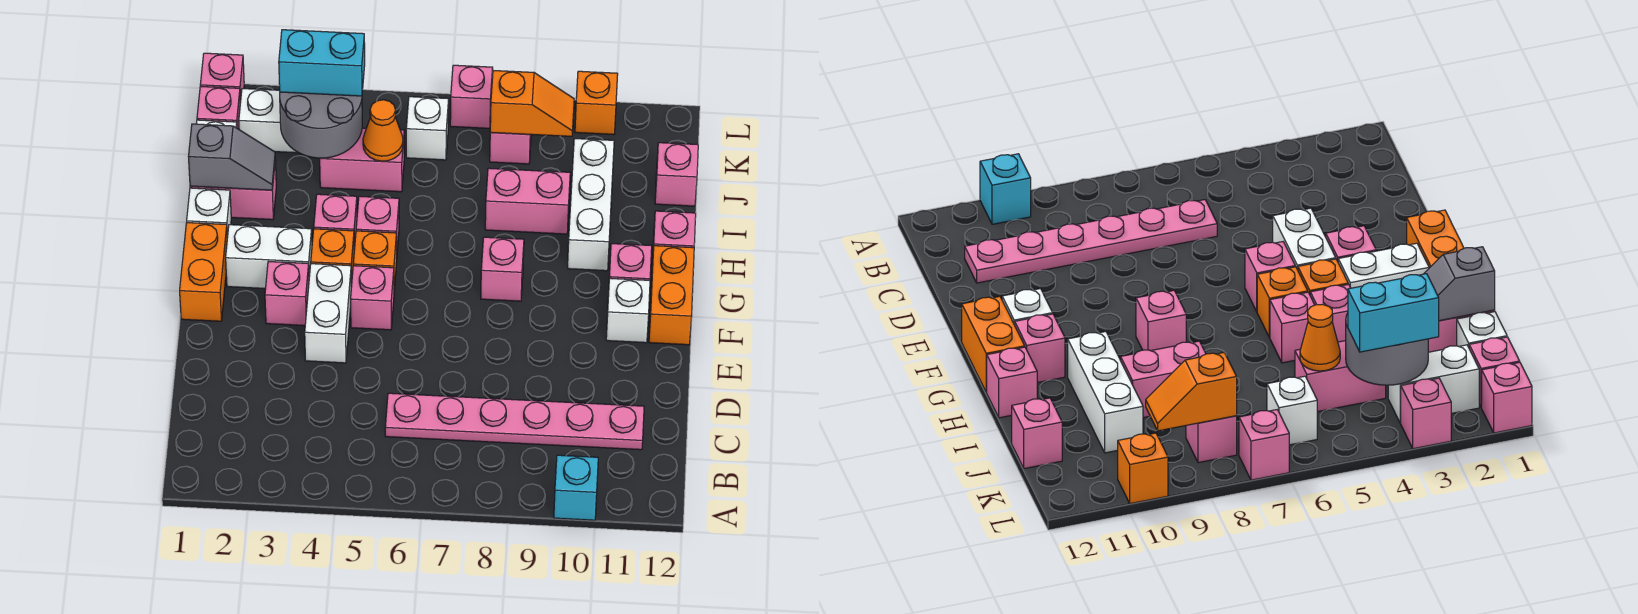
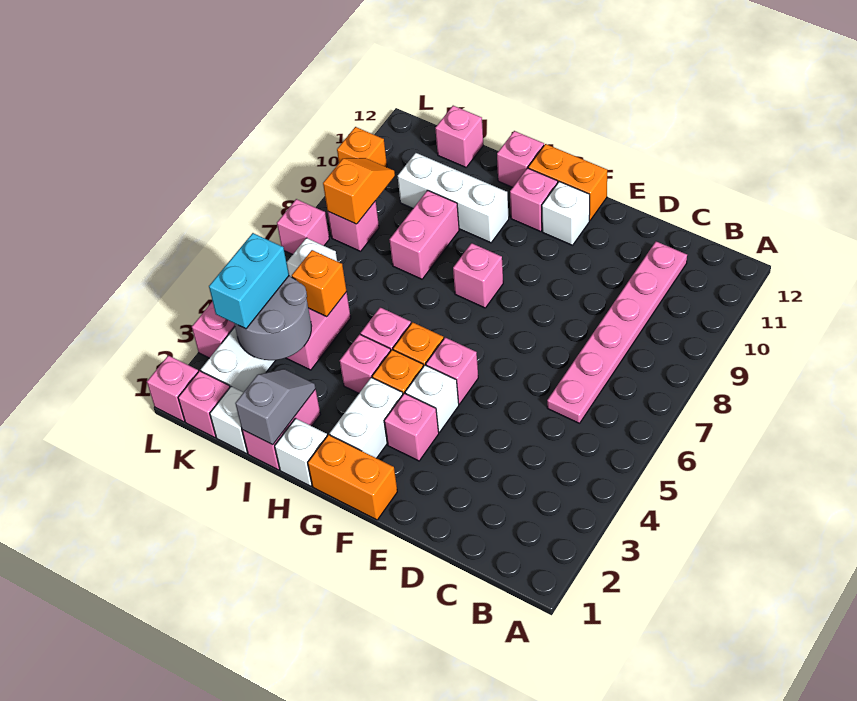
cyan brick A10 level 1 -> none
white brick E4:F4 level 1 -> white brick F4 level 1
orange cone J5 level 2 -> orange brick J5 level 2

